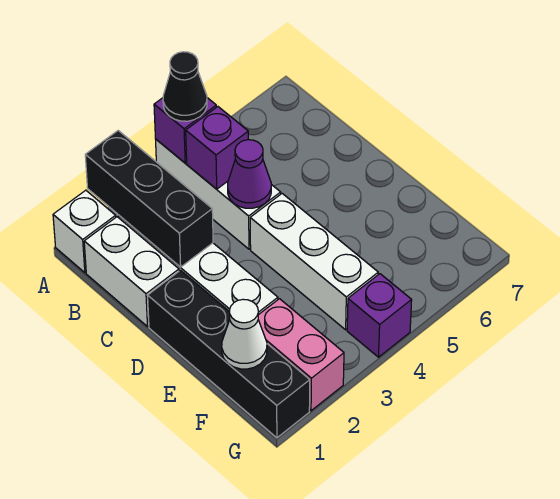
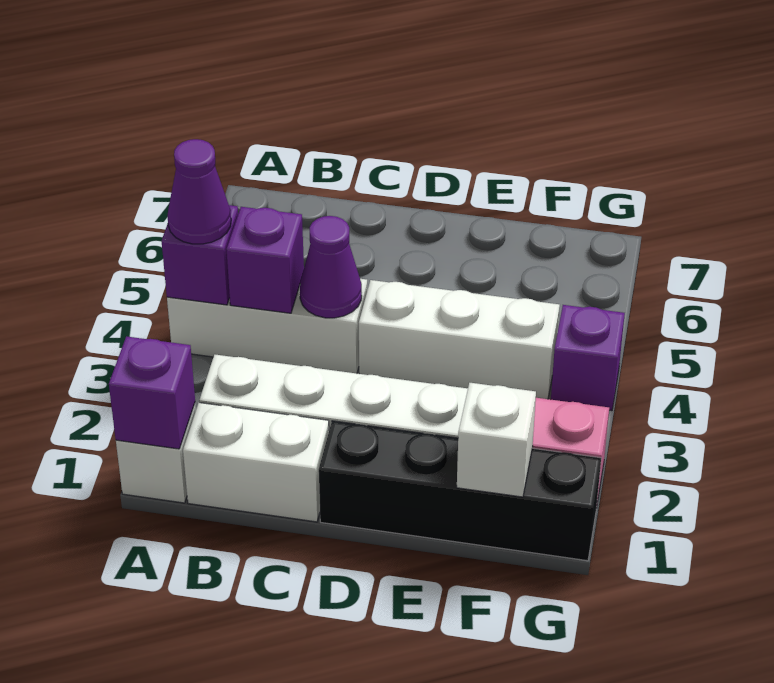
none -> purple brick A1 level 2
black brick A2:C2 level 2 -> none
black cone A4 level 3 -> purple cone A4 level 3
white cone F1 level 2 -> white brick F1 level 2

